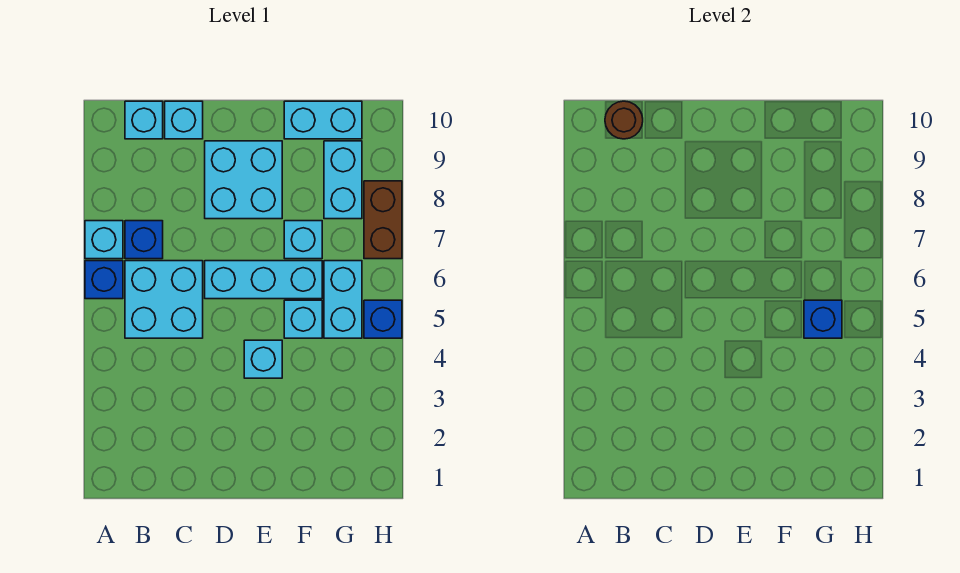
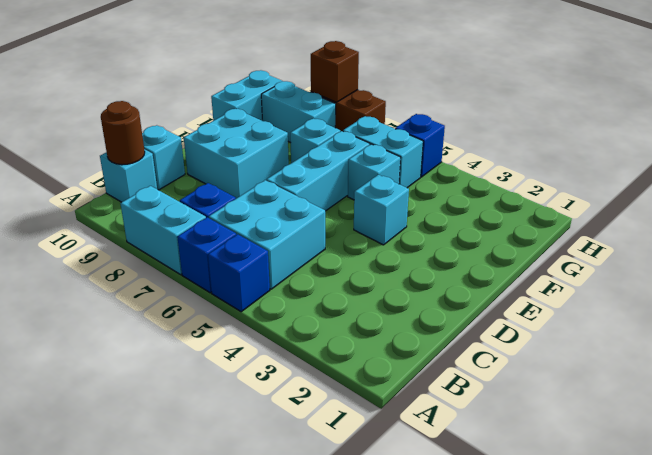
cyan brick A7 level 1 -> cyan brick A7:A8 level 1
blue brick G5 level 2 -> blue brick A5 level 1
none -> brown brick H8 level 2

